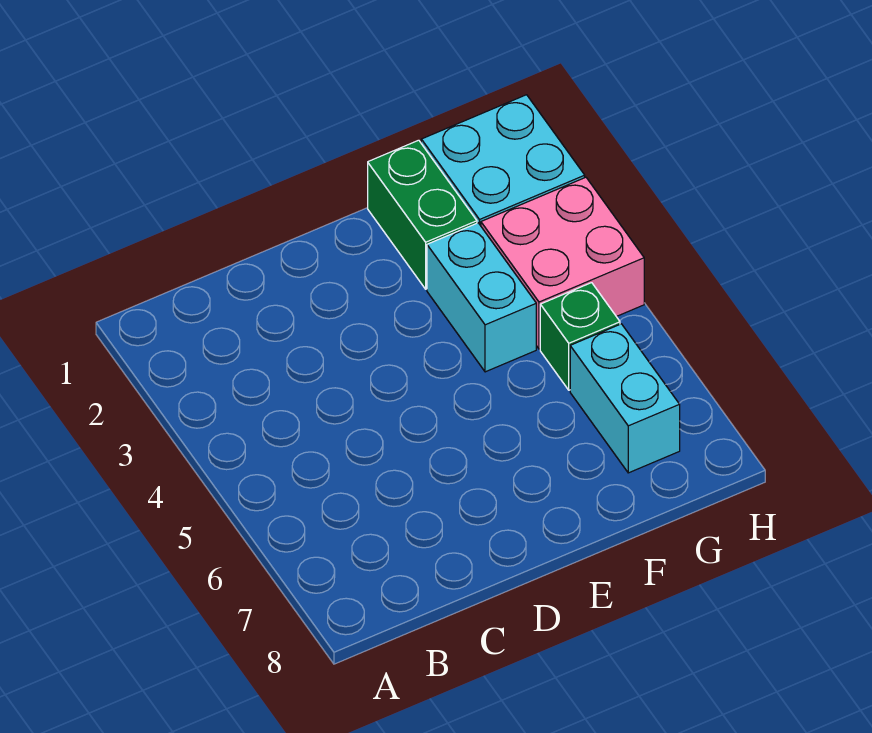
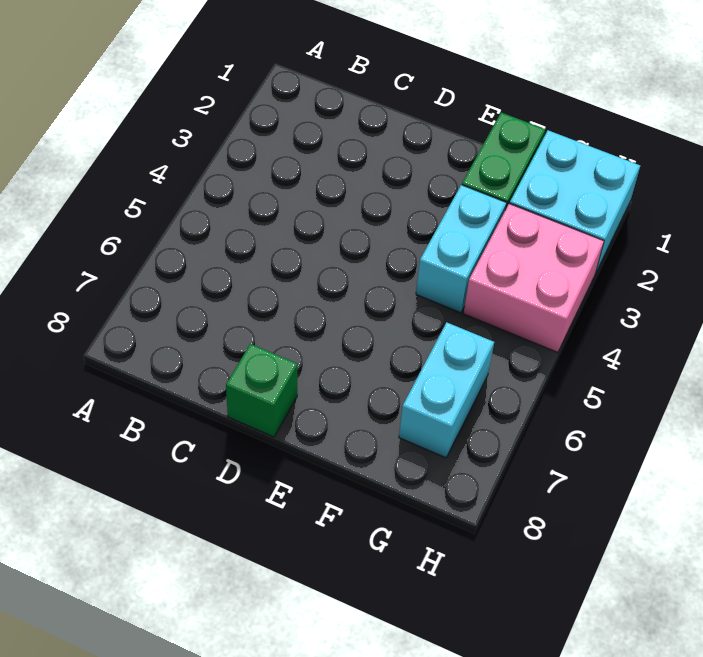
green brick G5 level 1 -> green brick D8 level 1

